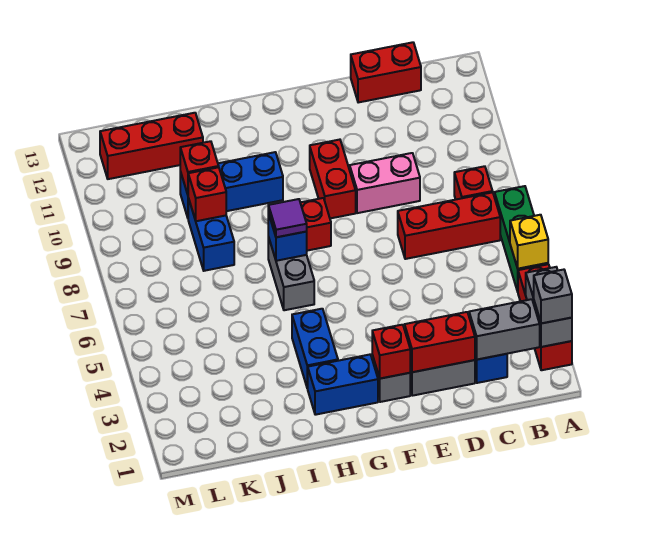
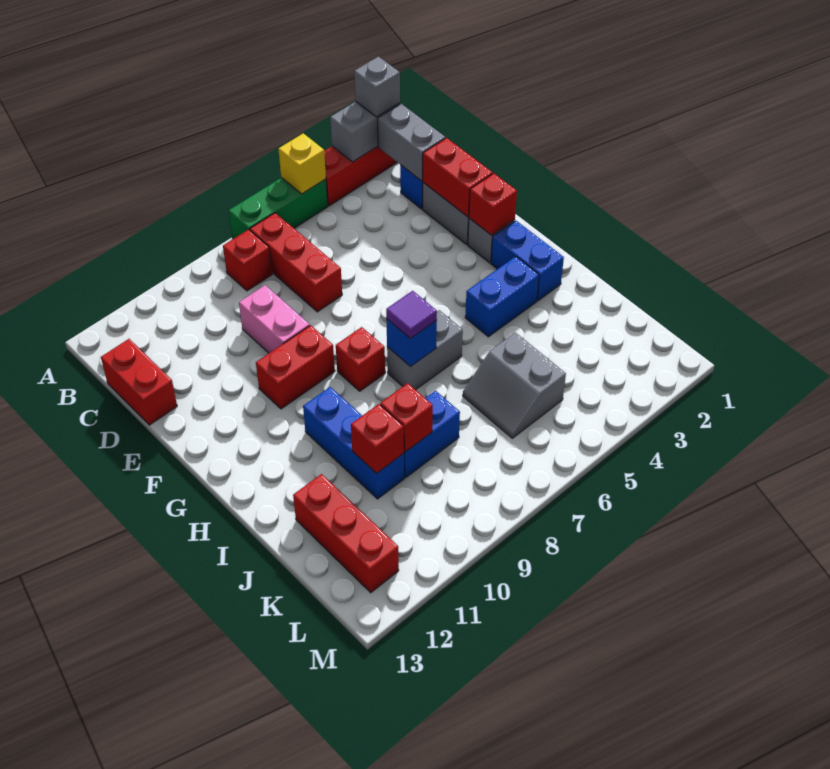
none -> grey slope J5:K6 level 1 top 5

